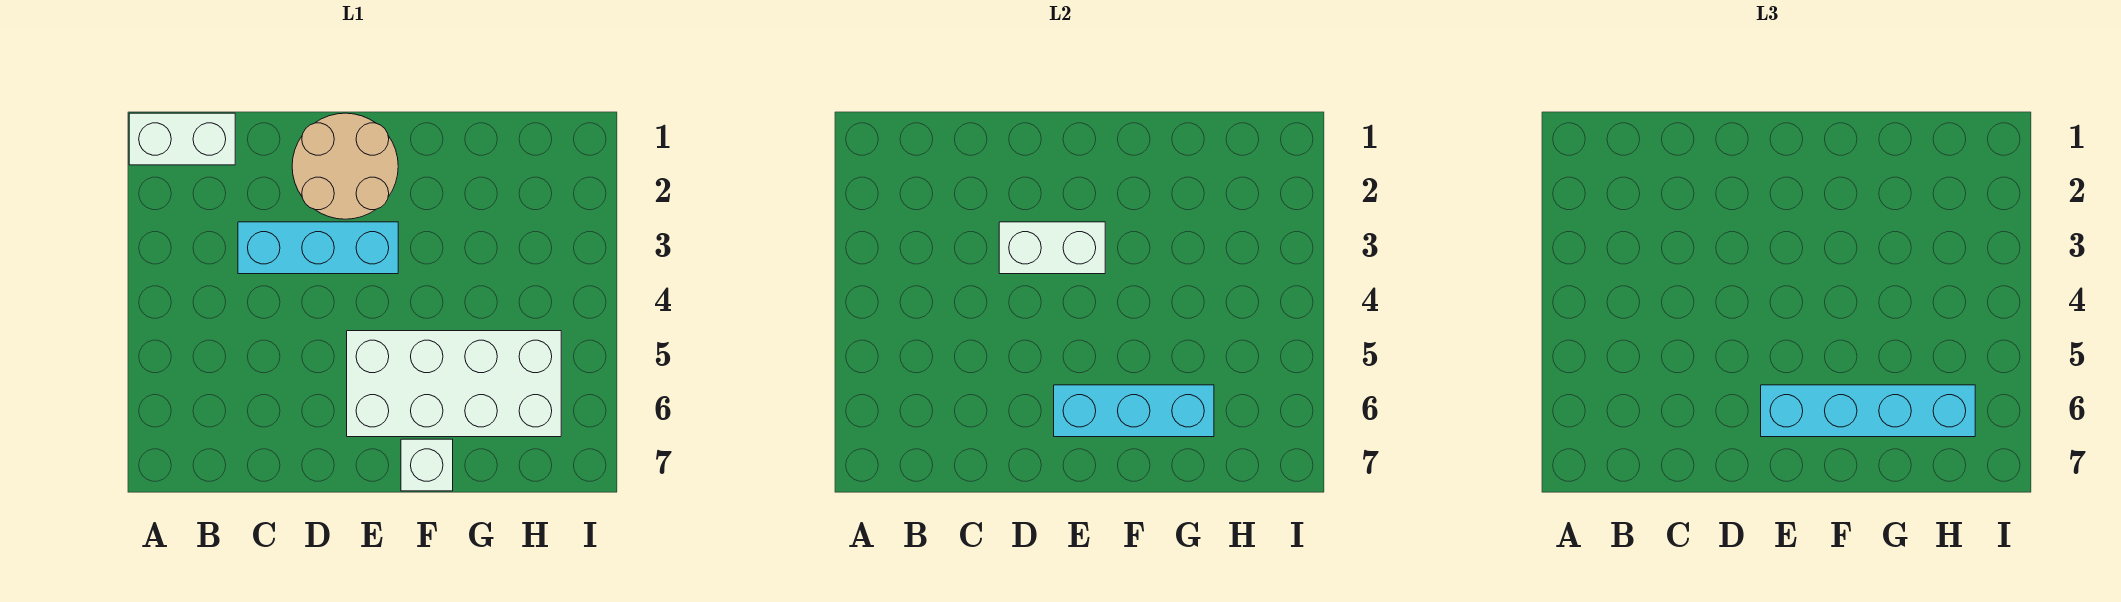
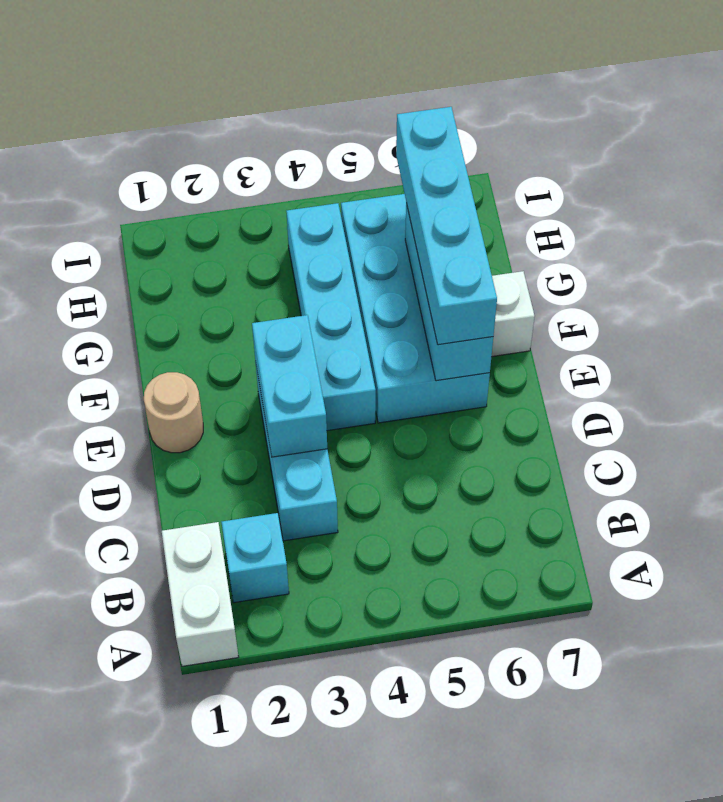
none -> cyan brick B2 level 1
tan round brick D1:E2 level 1 -> tan round brick E1 level 1
white brick D3:E3 level 2 -> cyan brick D3:E3 level 2
none -> cyan brick E4:H4 level 1
white brick E5:H6 level 1 -> cyan brick E5:H6 level 1

